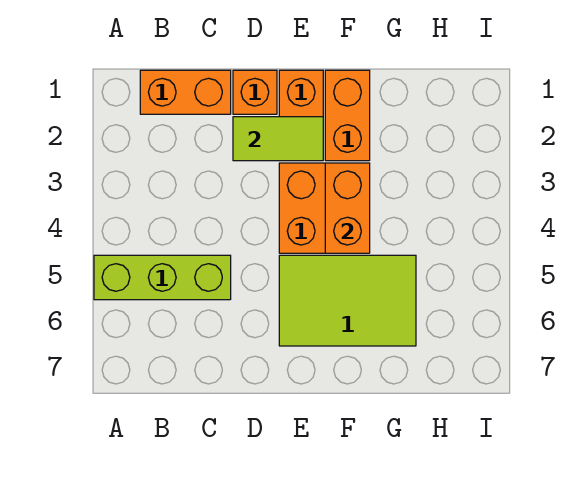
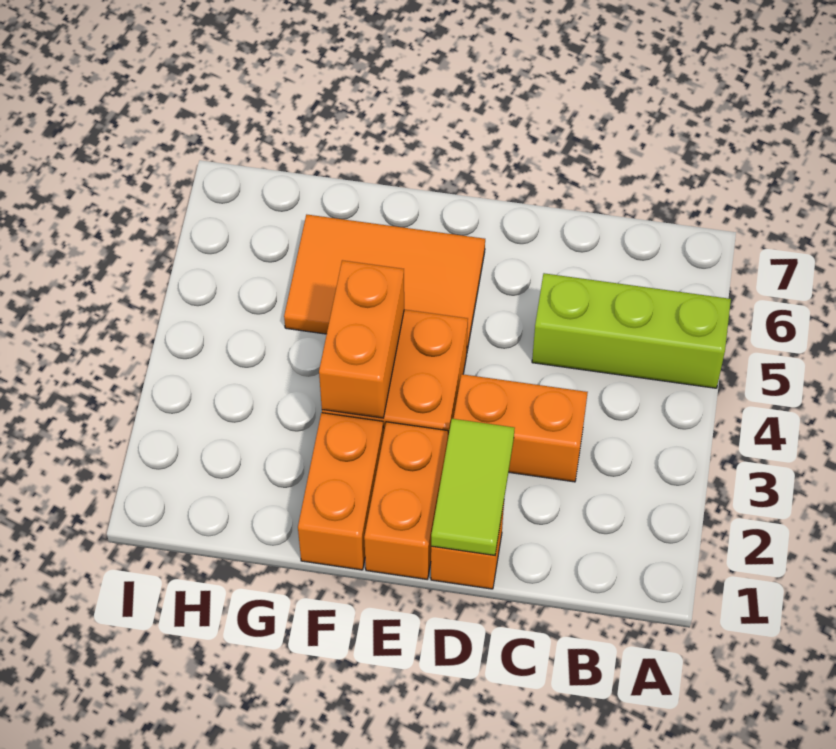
orange brick B1:C1 level 1 -> orange brick C3:D3 level 1
lime tile D2:E2 level 2 -> lime tile D1:D2 level 2
lime tile E5:G6 level 1 -> orange tile E5:G6 level 1

